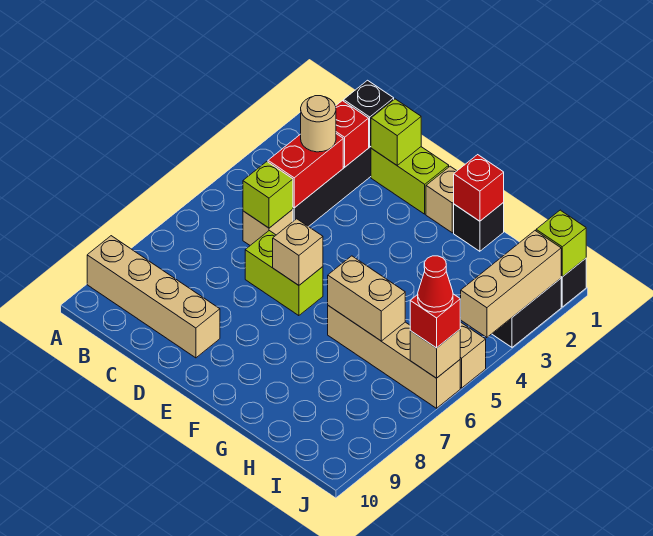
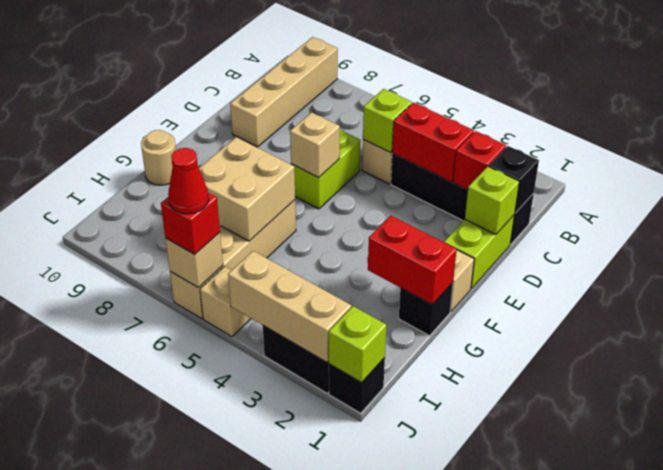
tan round brick C3 level 3 -> tan round brick G10 level 1
red brick G1 level 2 -> red brick G1:G2 level 2
tan brick G6:H6 level 2 -> tan brick G6:H7 level 2

